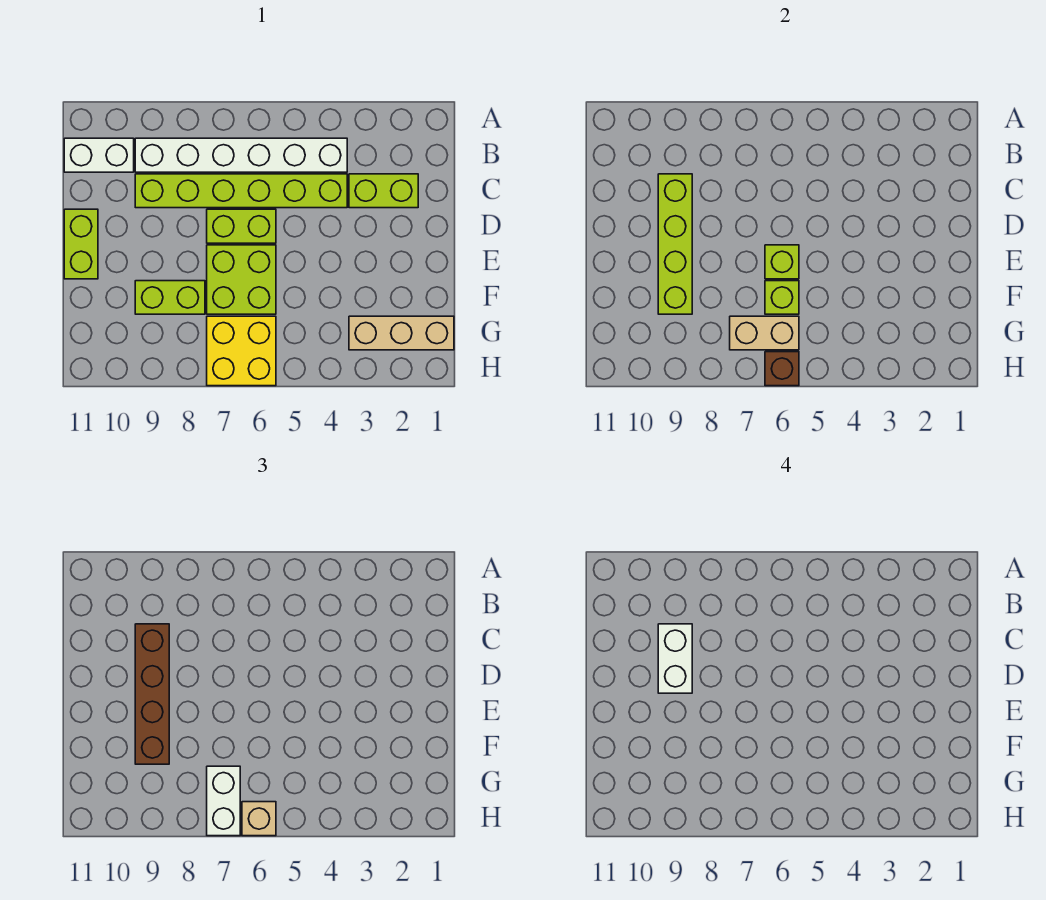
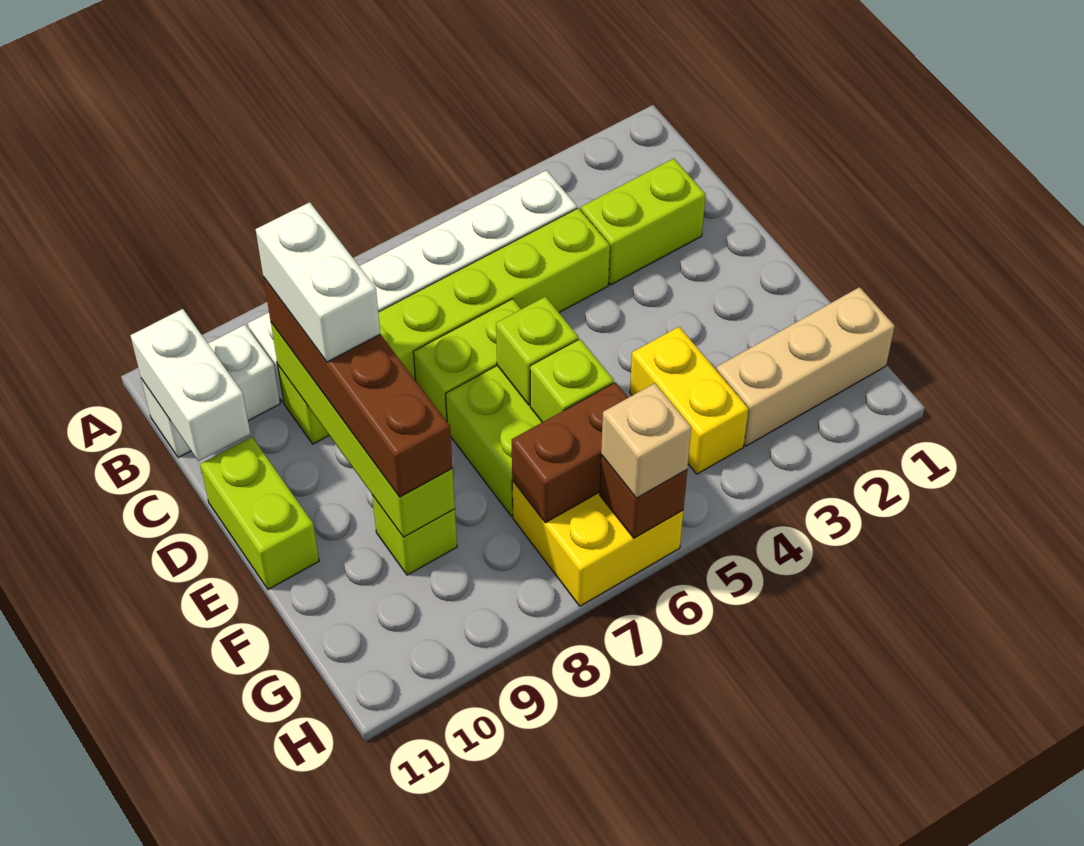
none -> yellow brick F4:G4 level 1
lime brick F8:F9 level 1 -> lime brick F9 level 1
tan brick G6:G7 level 2 -> brown brick G6:G7 level 2
white brick G7:H7 level 3 -> white brick B11:C11 level 2

